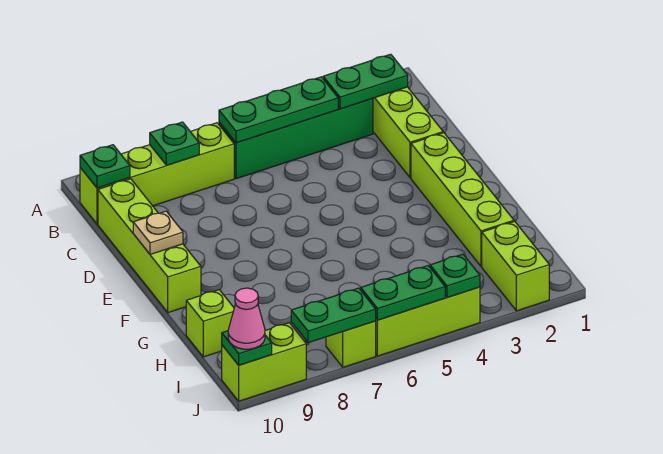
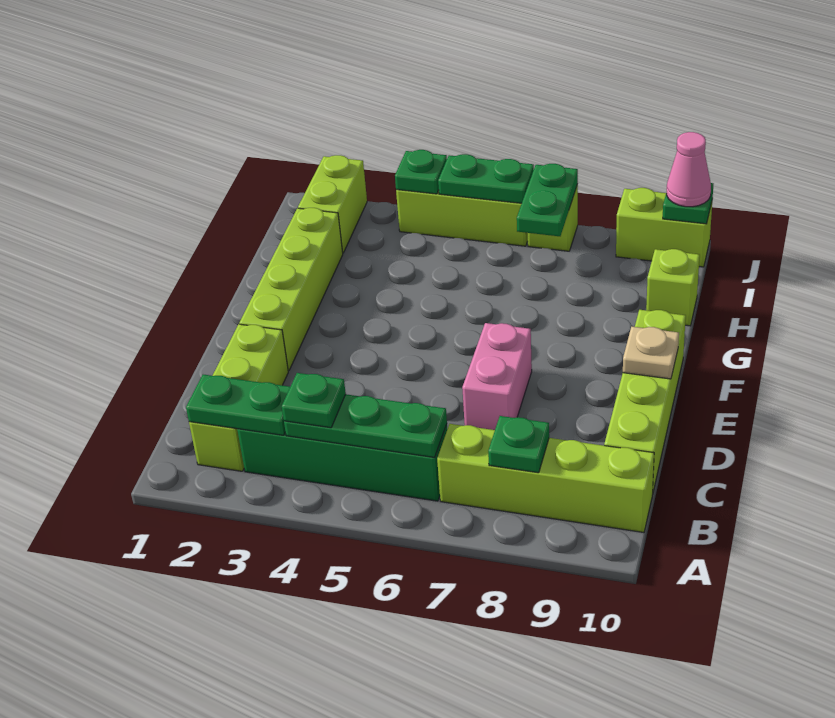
green plate B10 level 2 -> green plate B4 level 3
none -> pink brick D7:E7 level 1
green plate J7:J8 level 2 -> green plate I7:J7 level 2

